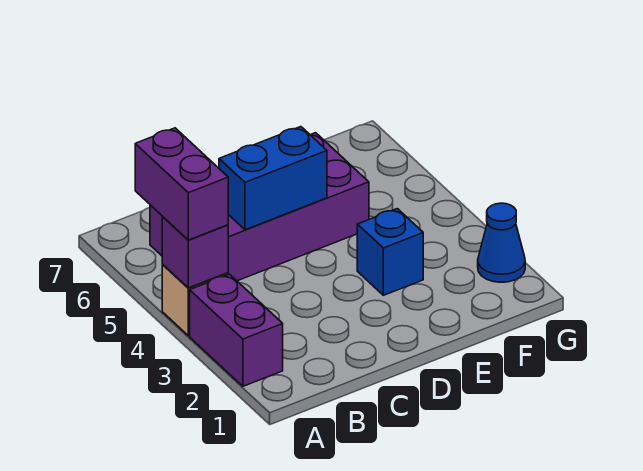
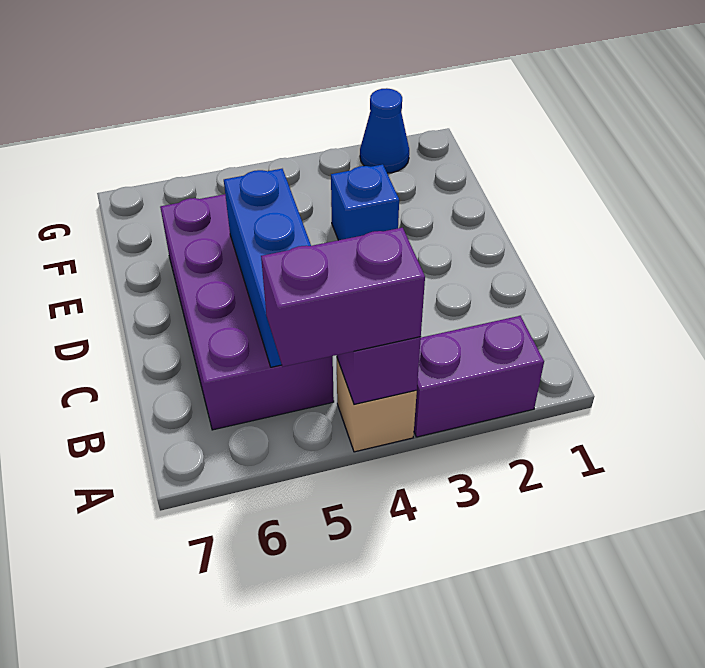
blue brick C5:D5 level 2 -> blue brick B5:D5 level 2

